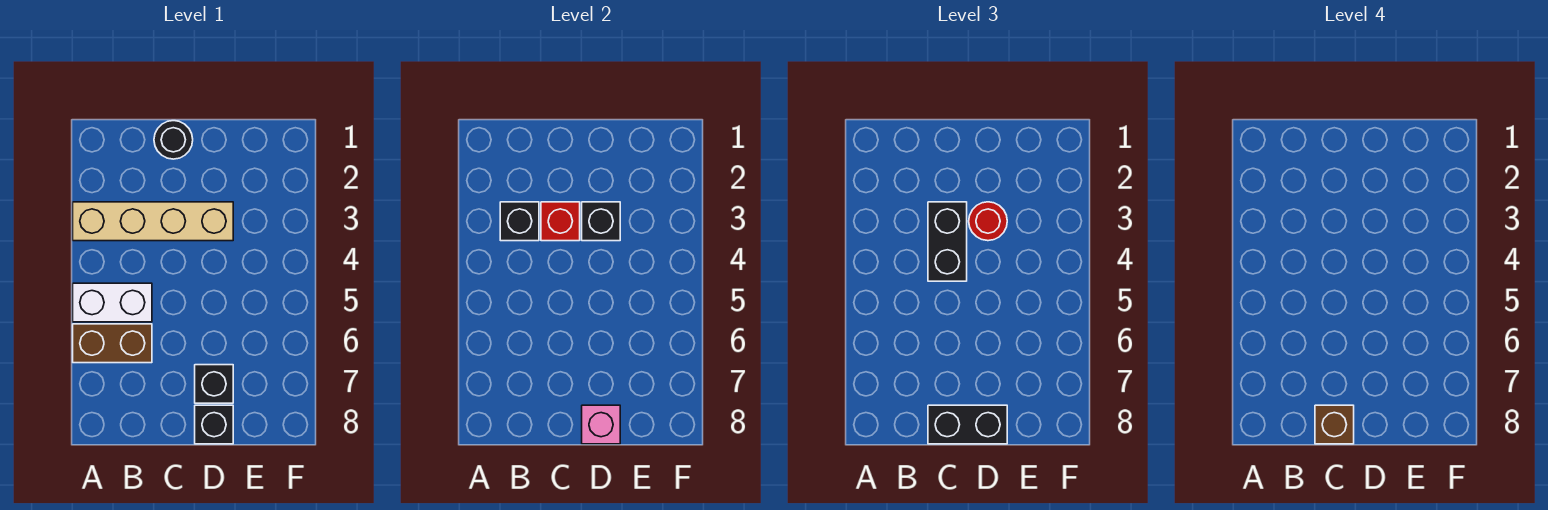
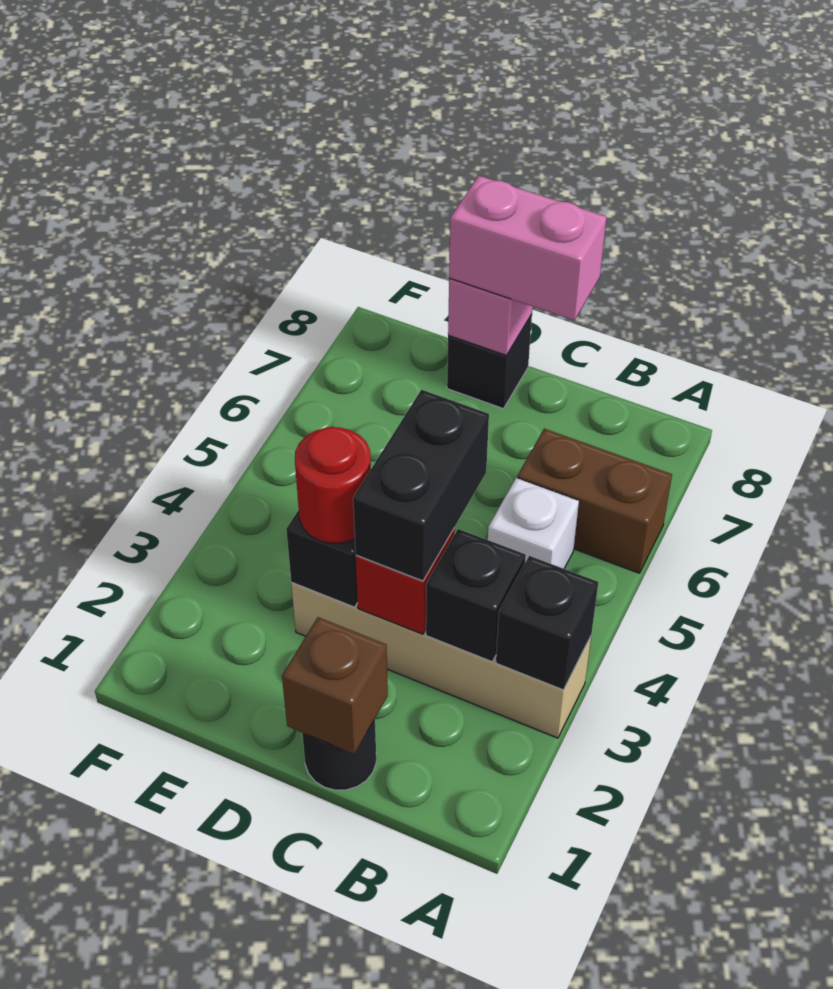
white brick A5:B5 level 1 -> white brick B5 level 1
black brick C8:D8 level 3 -> pink brick C8:D8 level 3
brown brick C8 level 4 -> brown brick C1 level 2
black brick D7 level 1 -> black brick A3 level 2

